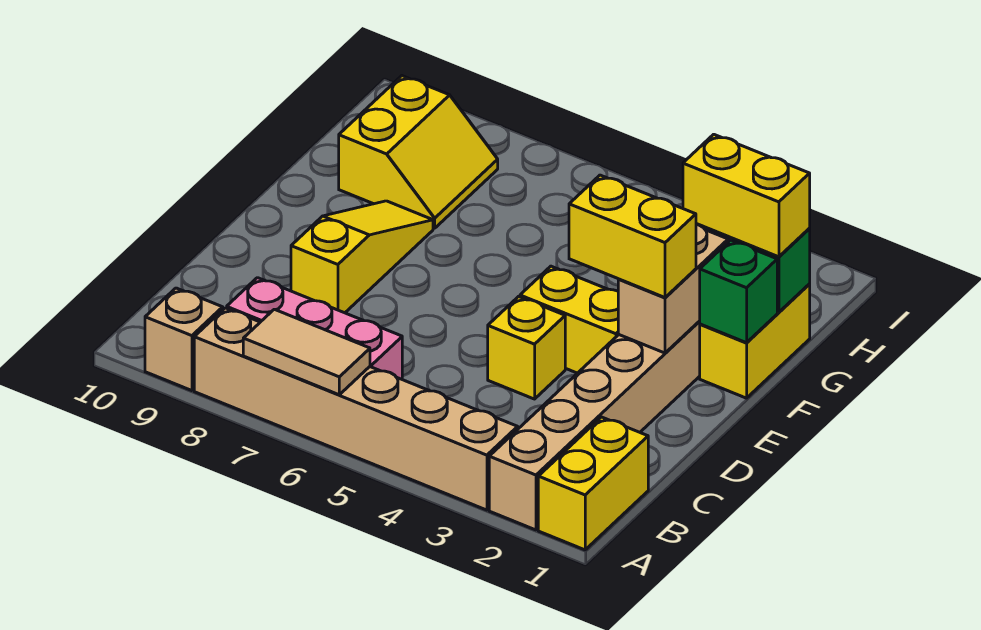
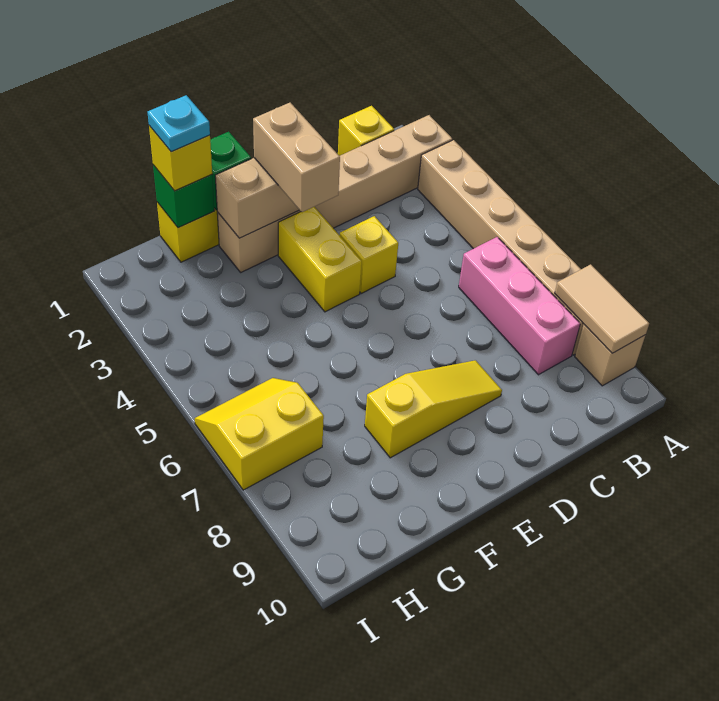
yellow brick A1:B1 level 1 -> yellow brick B1 level 1
tan tile A6:A7 level 2 -> tan tile A8:A9 level 2
yellow slope D8:F8 level 1 top D -> yellow slope D8:F8 level 1 top F
yellow brick E2:E3 level 3 -> tan brick E2:E3 level 3
yellow brick G1:G2 level 3 -> yellow brick G1 level 3
none -> cyan plate G1 level 4
yellow slope G8:H9 level 1 top 9 -> yellow slope H6:I7 level 1 top 7

